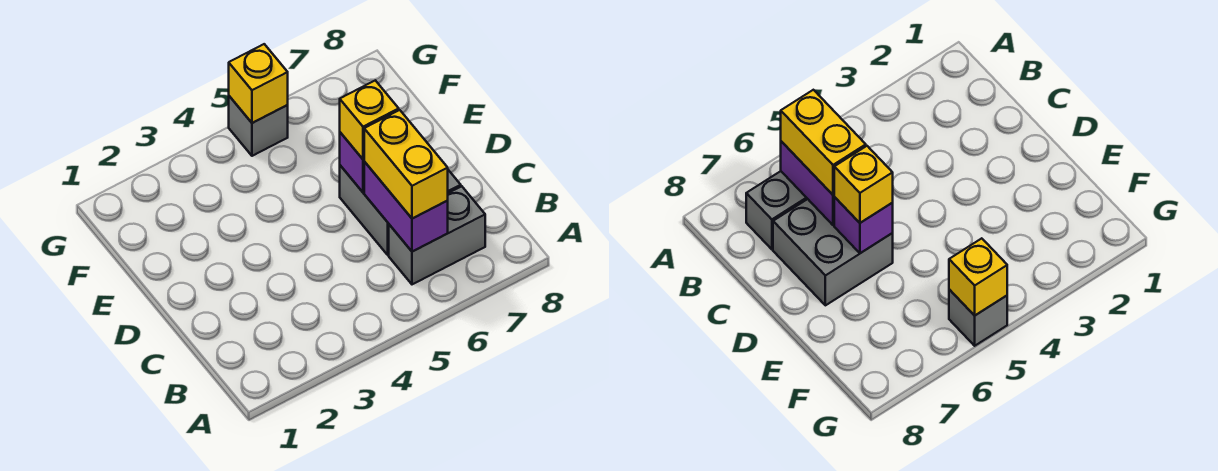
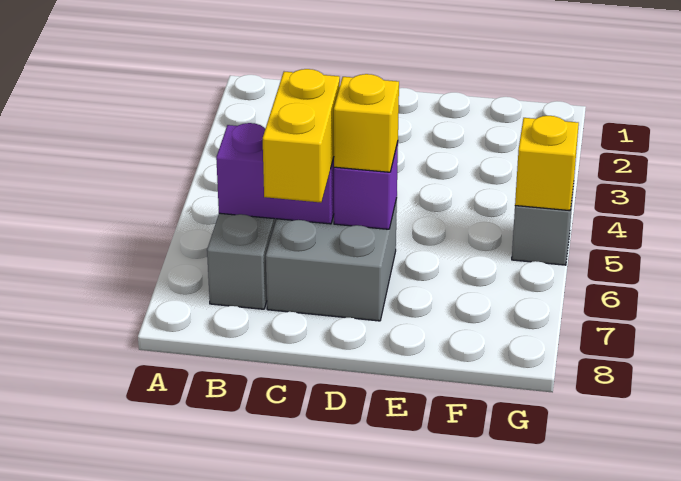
yellow brick B6:C6 level 3 -> yellow brick C6:C7 level 3

